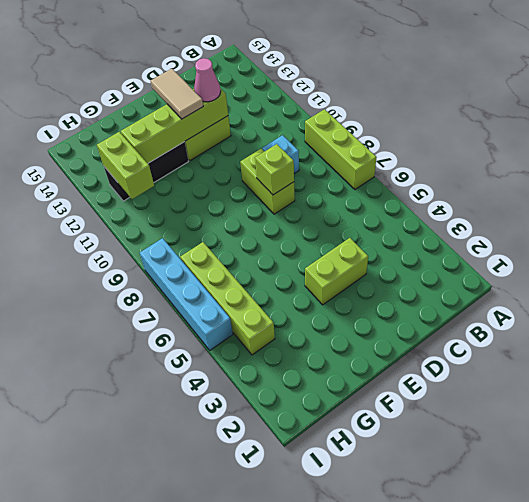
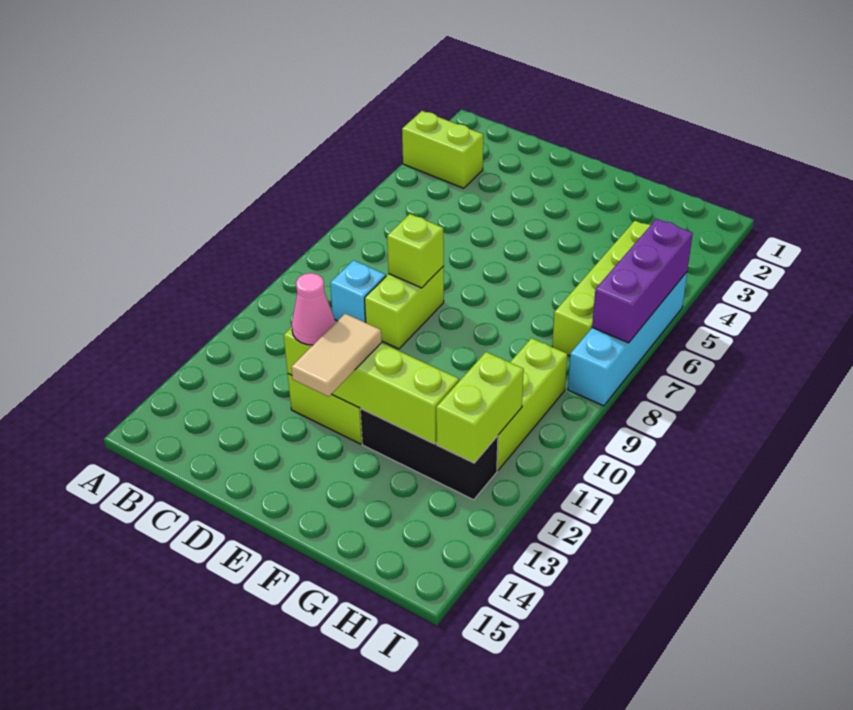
lime brick A7:A9 level 1 -> lime brick H9:H11 level 1
lime brick D4:E4 level 1 -> lime brick A3:B3 level 1
none -> purple brick I5:I7 level 2

